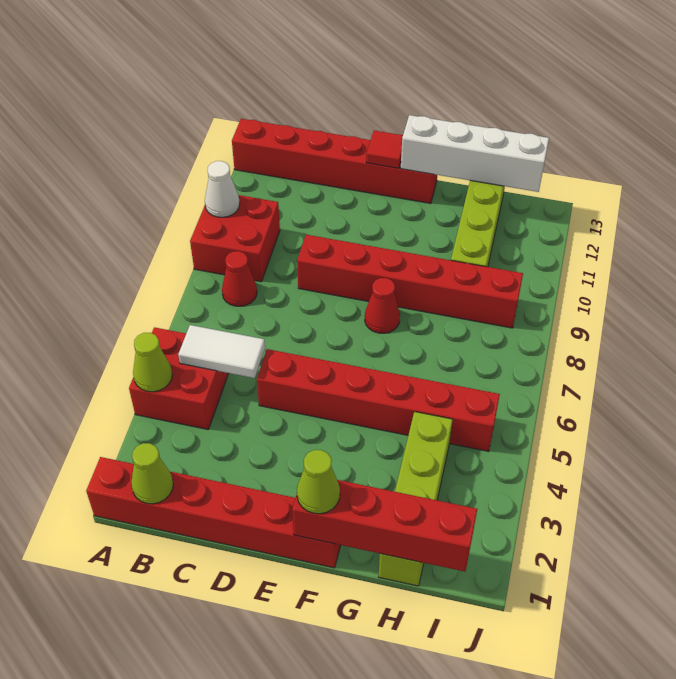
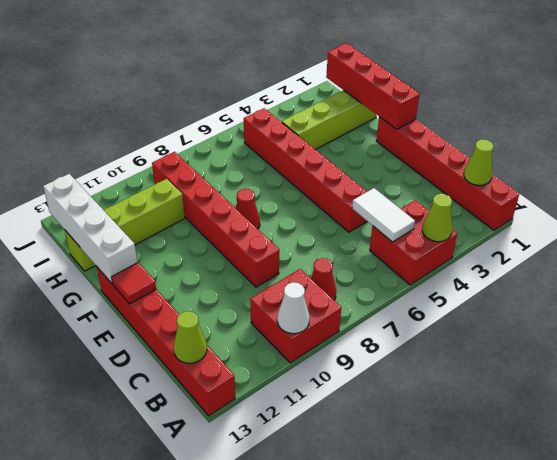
lime cone F1 level 3 -> lime cone B13 level 2

